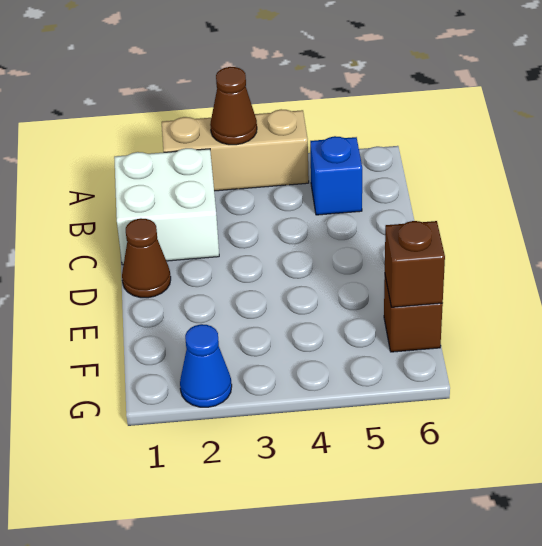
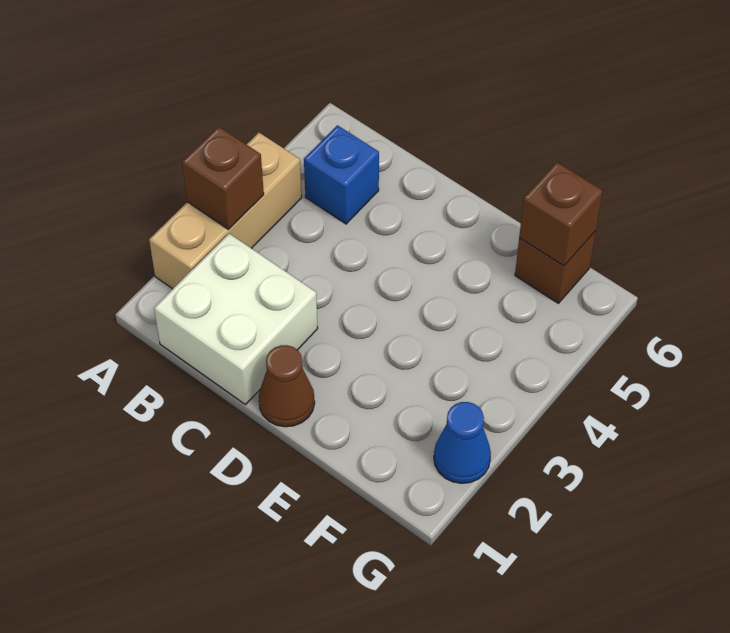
brown cone A3 level 2 -> brown brick A3 level 2

